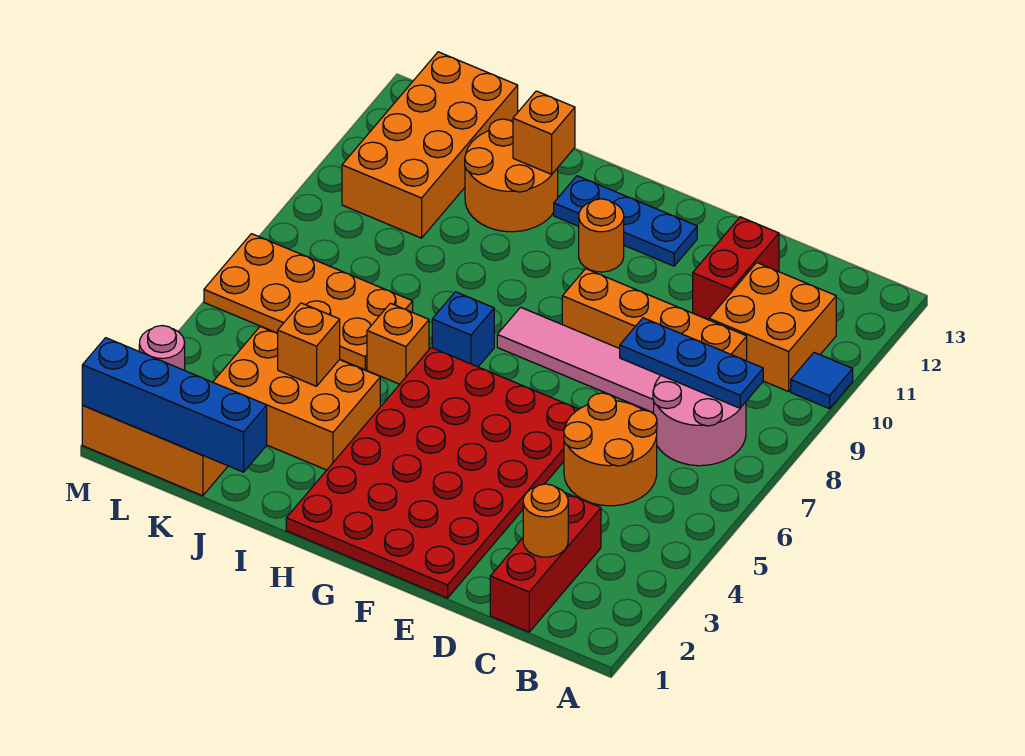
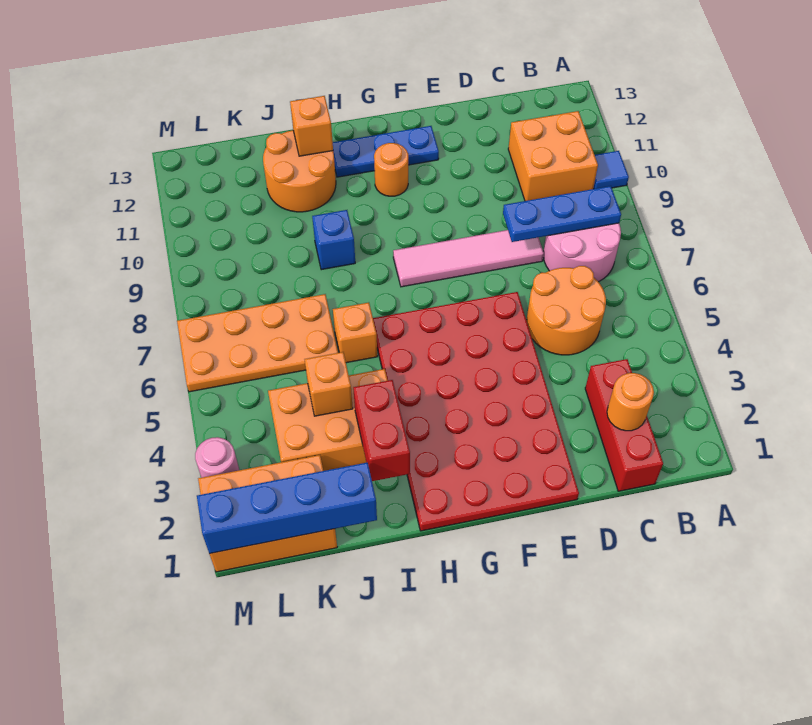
orange brick C9:F9 level 1 -> none
red brick D11:D12 level 1 -> red brick I2:I3 level 2
blue brick H7 level 1 -> blue brick I9 level 1
orange brick K10:L13 level 1 -> none

